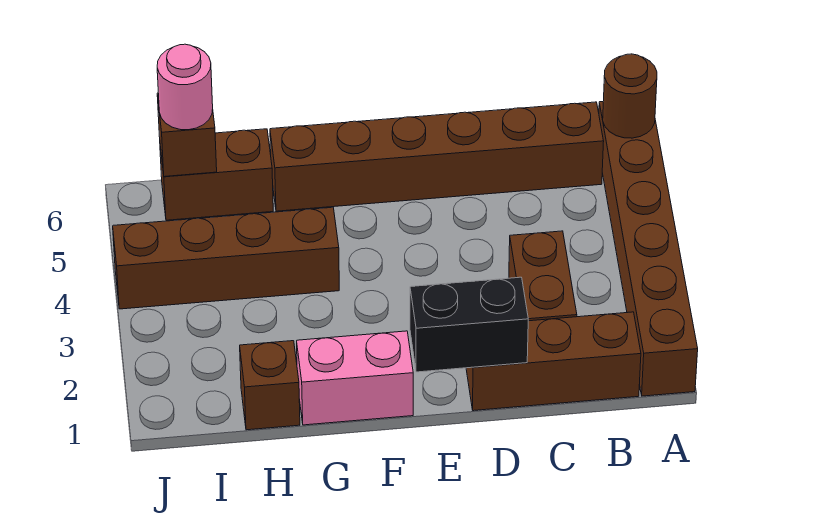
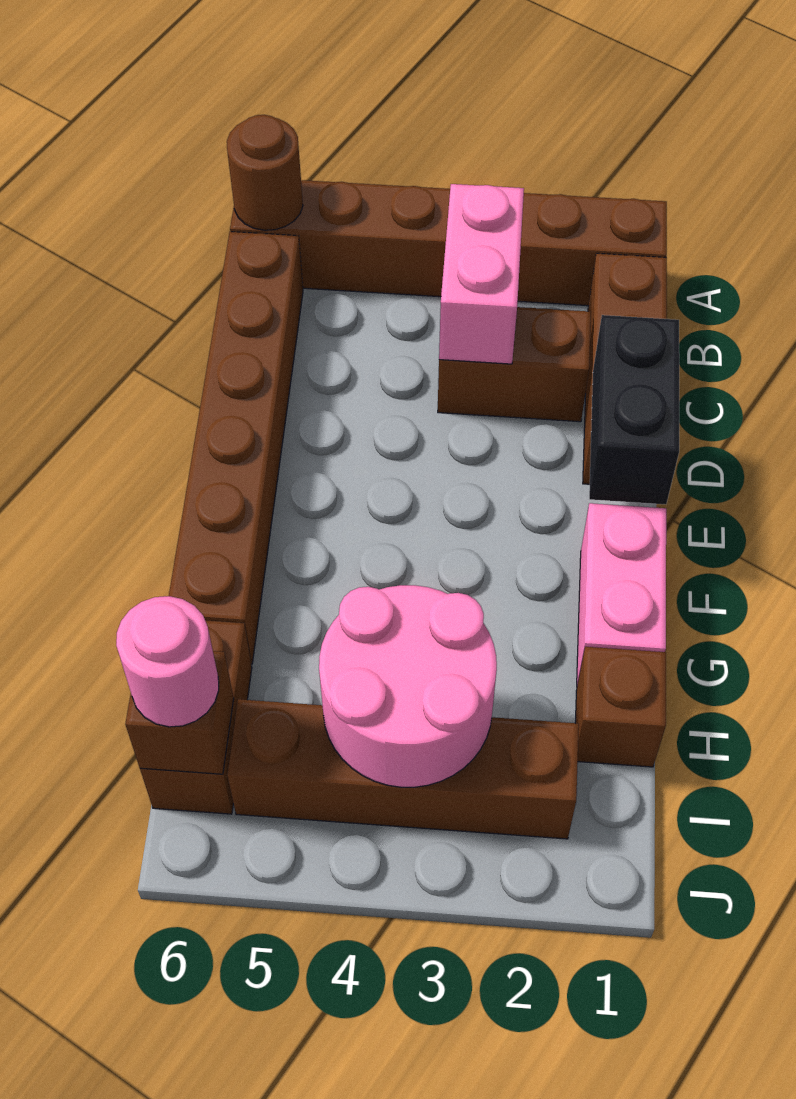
none -> pink brick B3:C3 level 2
brown brick G4:J4 level 1 -> brown brick I2:I5 level 1
none -> pink round brick H3:I4 level 2

